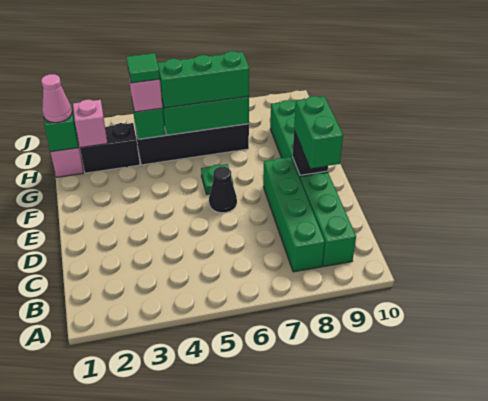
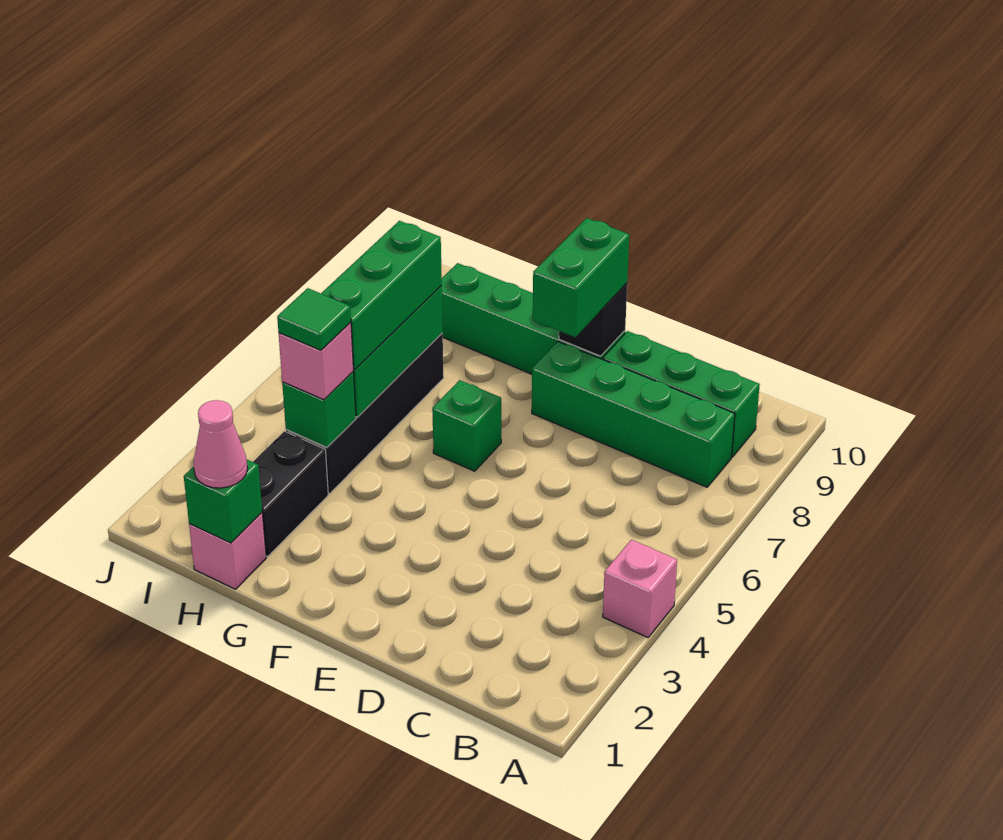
green brick D9:E9 level 3 -> green brick E8:E9 level 3
black cone E6 level 1 -> none
green plate F6 level 1 -> green brick F6 level 1
pink brick H2 level 2 -> pink brick A4 level 1

